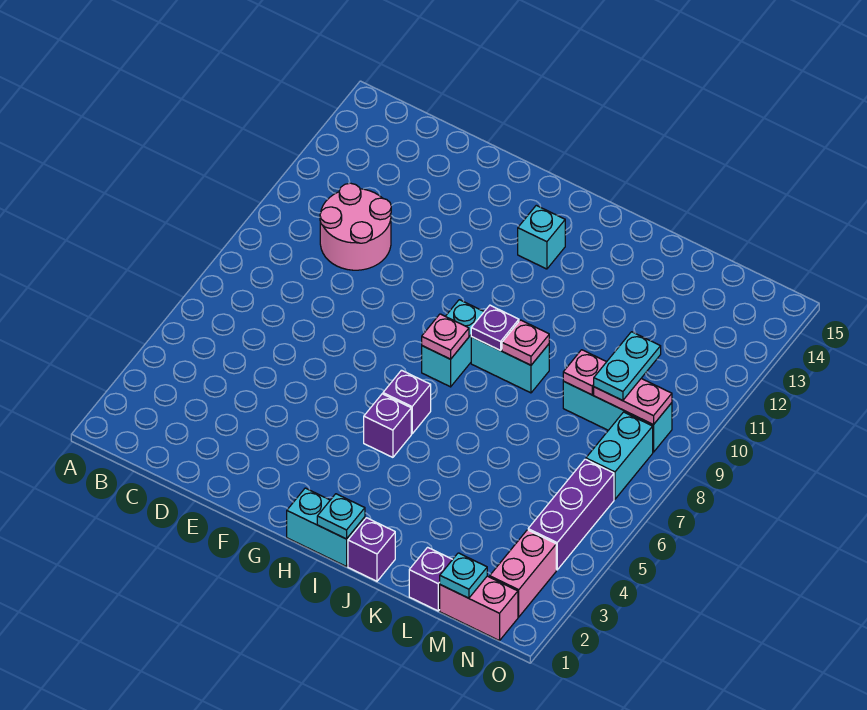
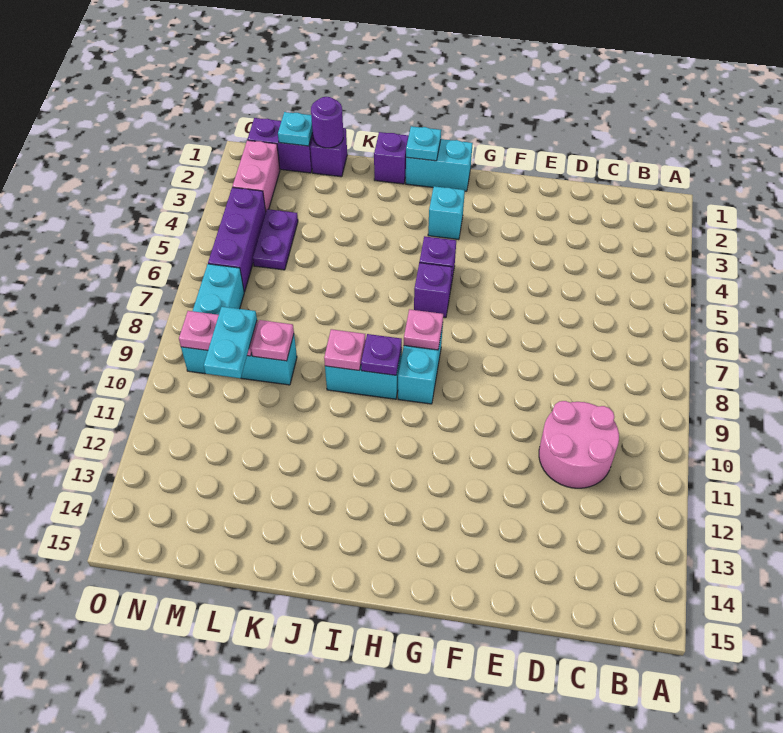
cyan brick H13 level 1 -> cyan brick H3 level 1
none -> purple round brick L1 level 2
pink brick M1:N1 level 1 -> purple brick M1:N1 level 1
none -> purple plate M4:M5 level 1

